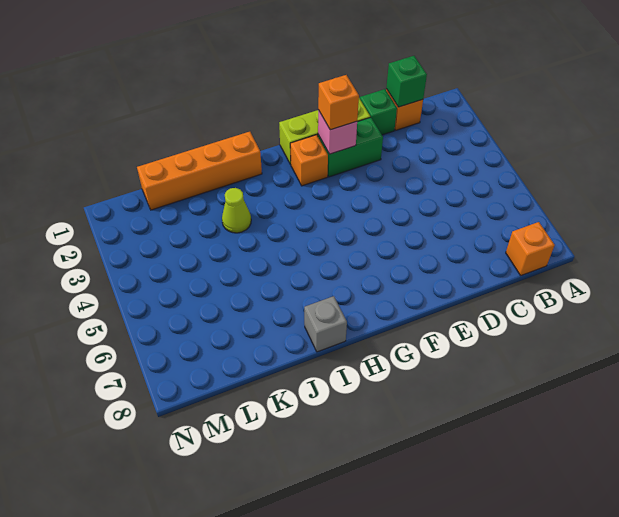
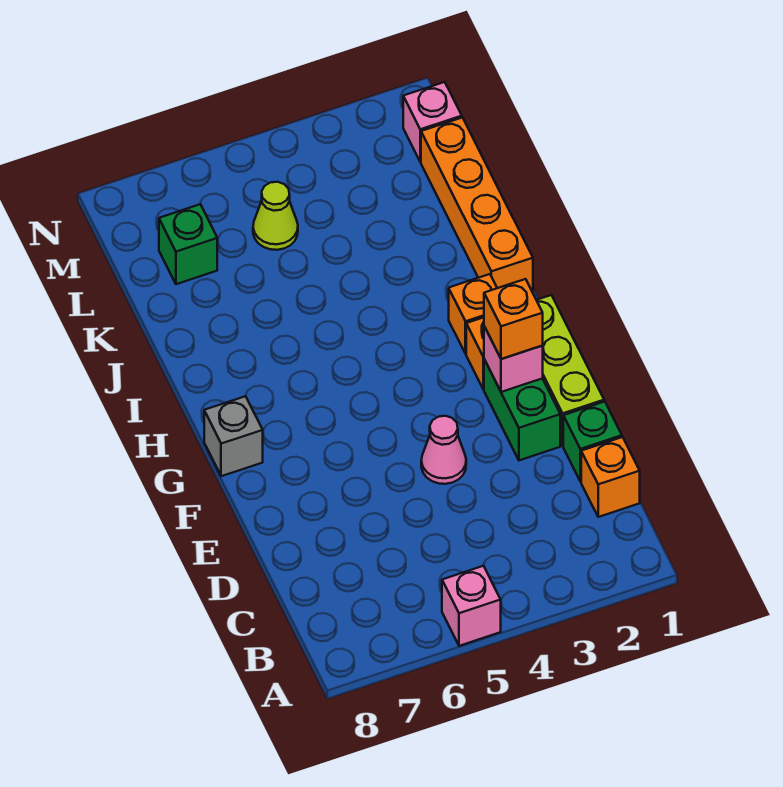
none -> pink brick A5 level 1
orange brick B8 level 1 -> orange brick H2 level 1
green brick C1 level 2 -> green brick L7 level 1
none -> pink cone E4 level 1
grey brick I8 level 1 -> grey brick G8 level 1
lime cone J3 level 1 -> lime cone L5 level 1
none -> pink brick M1 level 1

